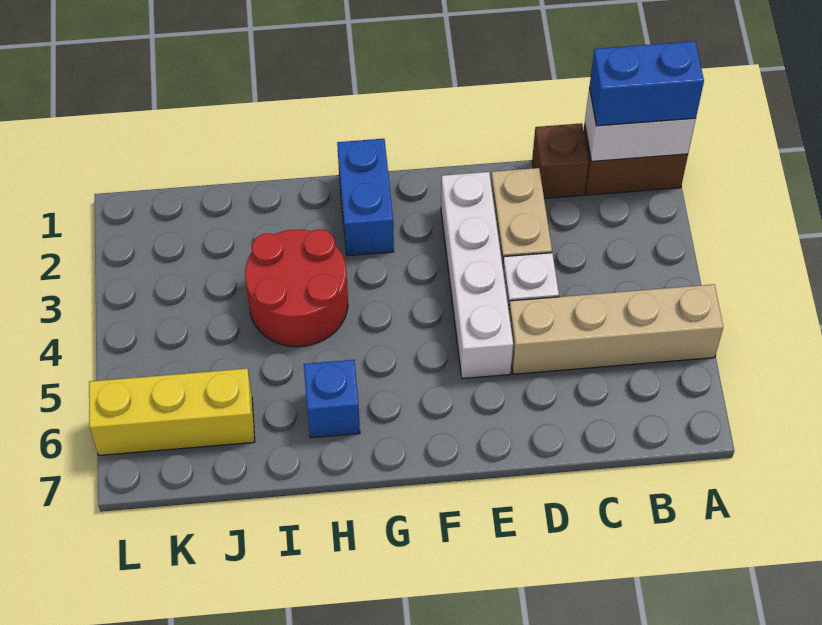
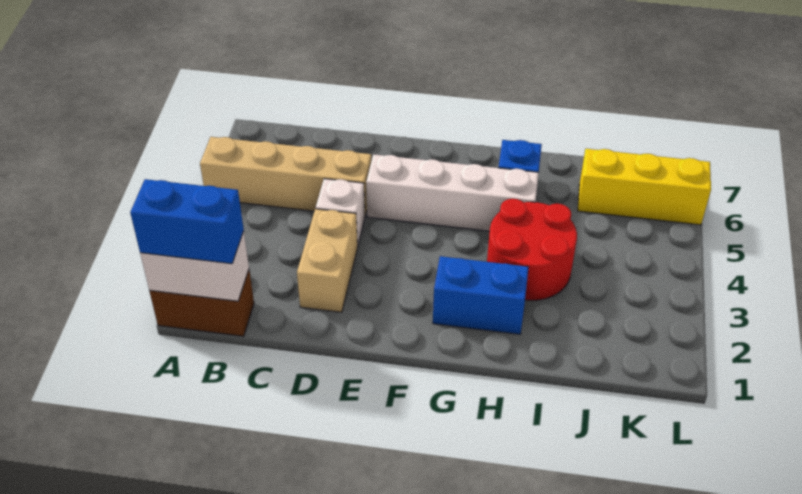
brown brick C1 level 1 -> none
white brick E2:E5 level 1 -> white brick E5:H5 level 1
blue brick G1:G2 level 1 -> blue brick G2:H2 level 1

